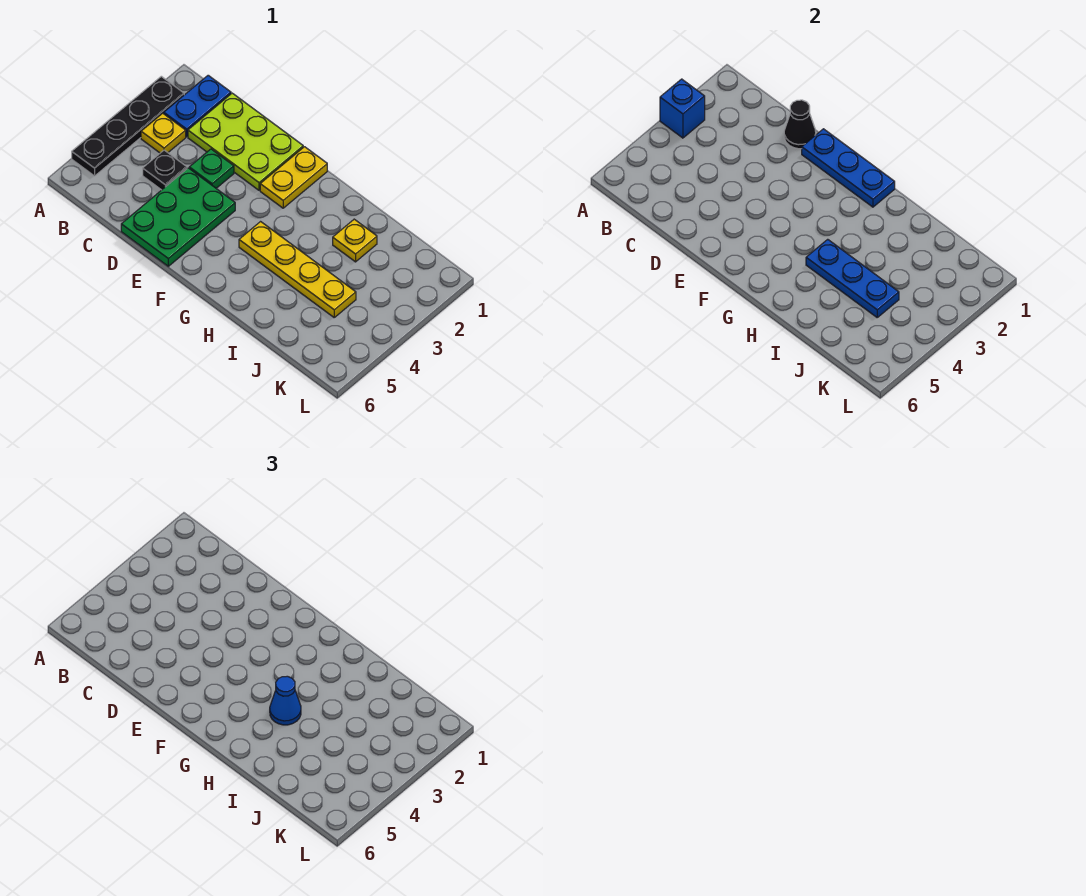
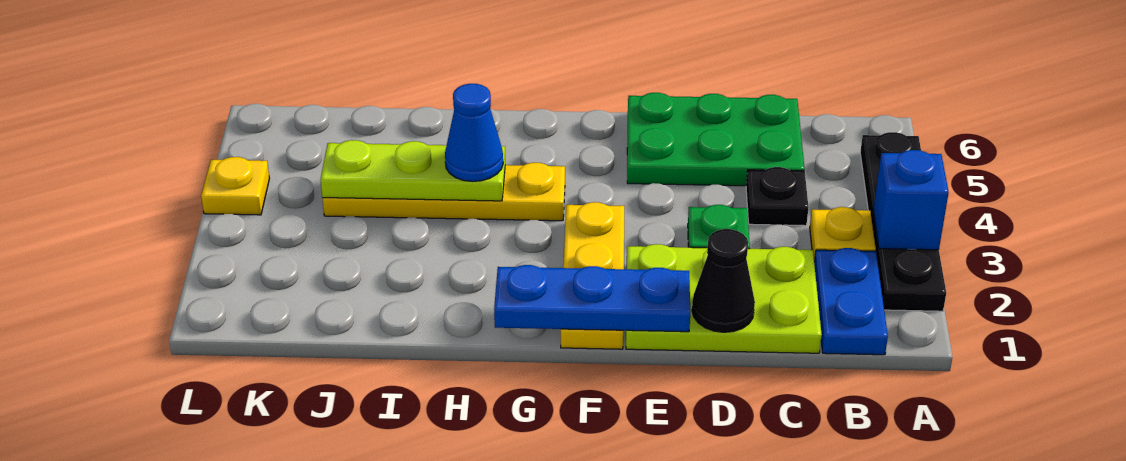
green plate D4:E6 level 1 -> green plate C5:E6 level 1
yellow plate F1:F2 level 1 -> yellow plate F1:F3 level 1
blue plate H4:J4 level 2 -> lime plate H4:J4 level 2
yellow plate I2 level 1 -> yellow plate L4 level 1

